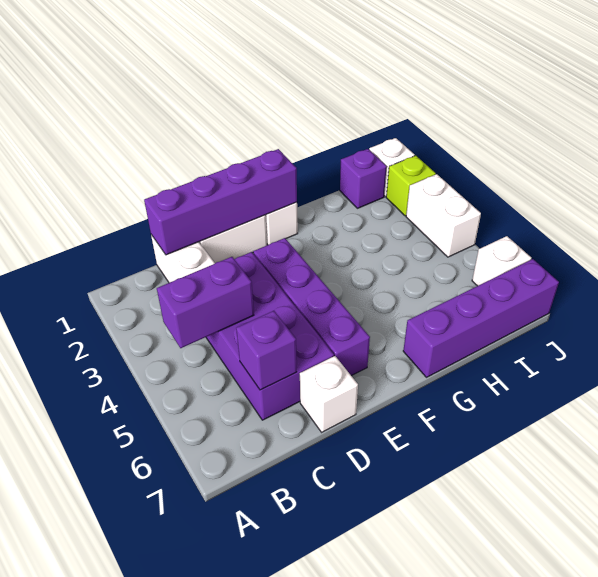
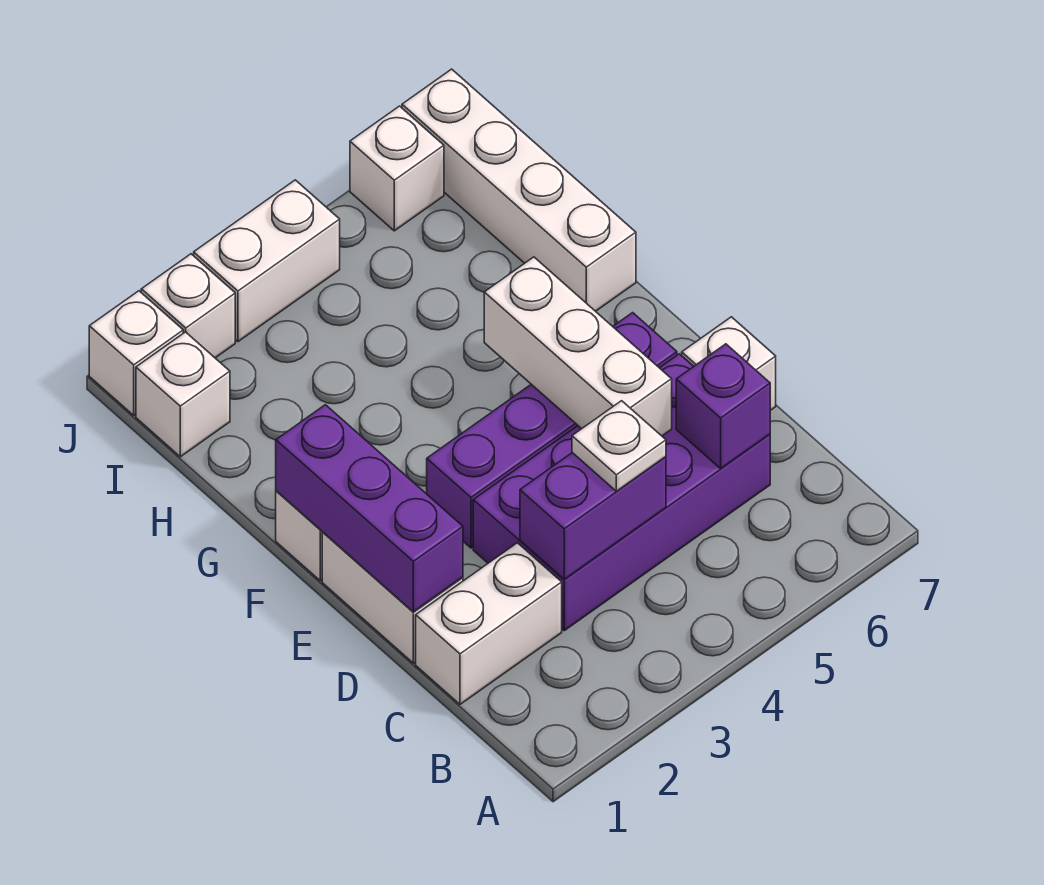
purple brick B4:C4 level 2 -> purple brick C3:C4 level 2
purple brick C1:F1 level 2 -> purple brick D1:F1 level 2
none -> white plate C4 level 3
none -> white brick D5:F5 level 2
purple brick G7:J7 level 1 -> white brick G7:J7 level 1
purple brick I1 level 1 -> white brick I1 level 1
lime brick J2 level 1 -> white brick J2 level 1

